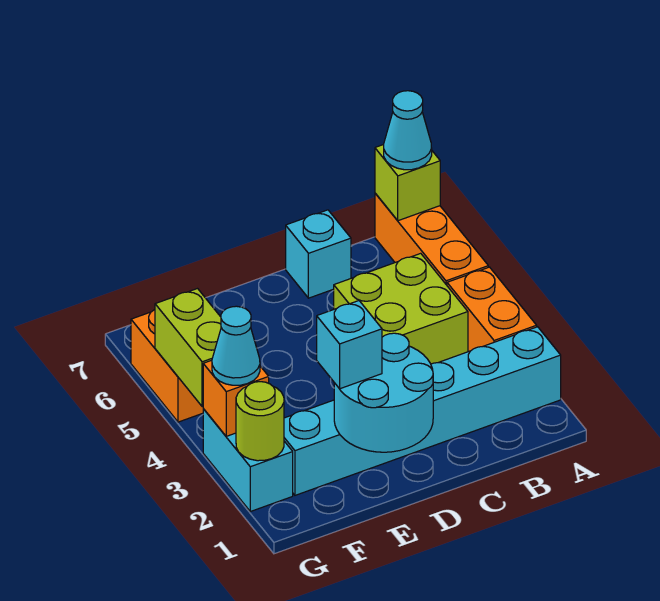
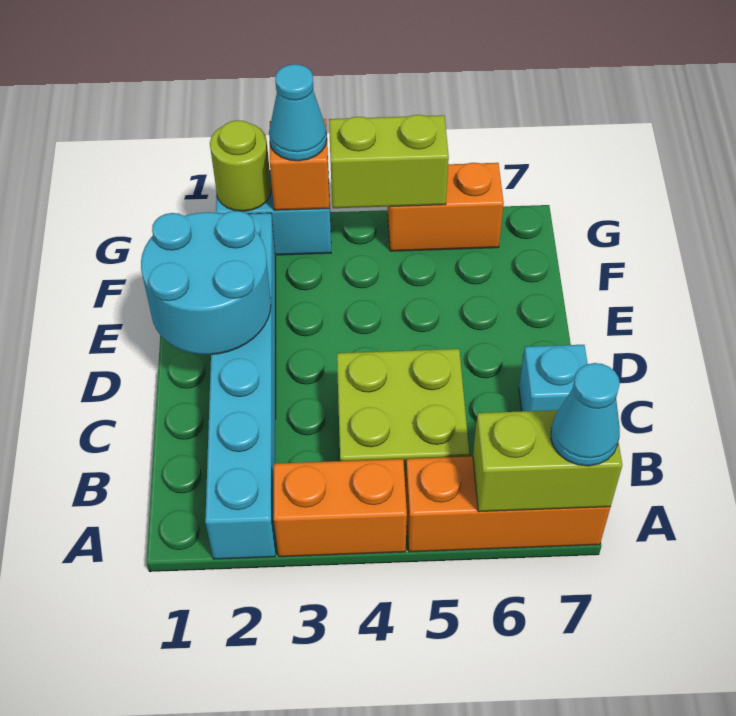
lime brick A7 level 2 -> lime brick A6:A7 level 2
cyan brick E2 level 3 -> none

